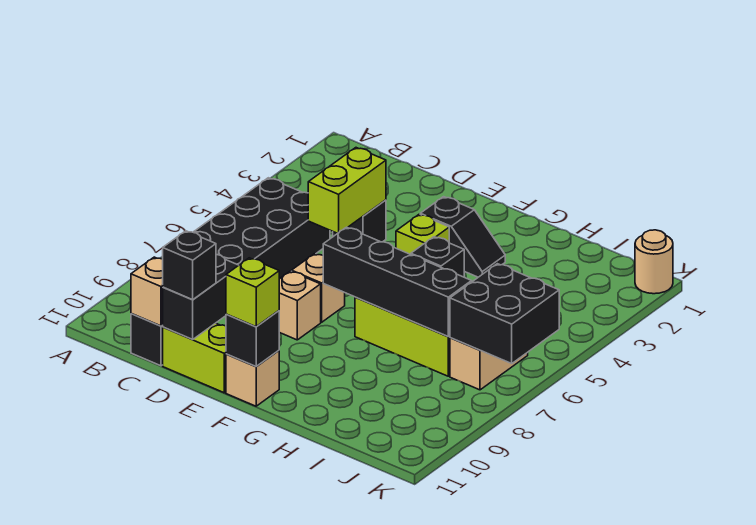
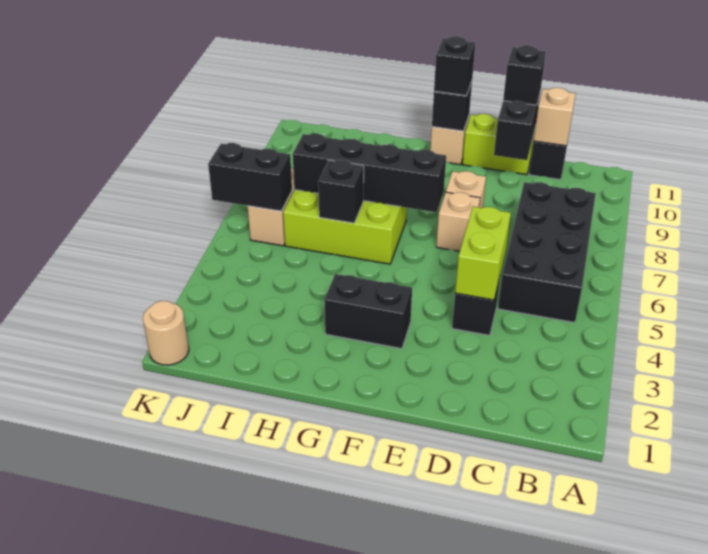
black slope F3:G3 level 1 top F -> black brick F3:G3 level 1
lime brick F4 level 1 -> none
lime brick F11 level 3 -> black brick F11 level 3
black brick J6:K7 level 2 -> black brick J6:K6 level 2

